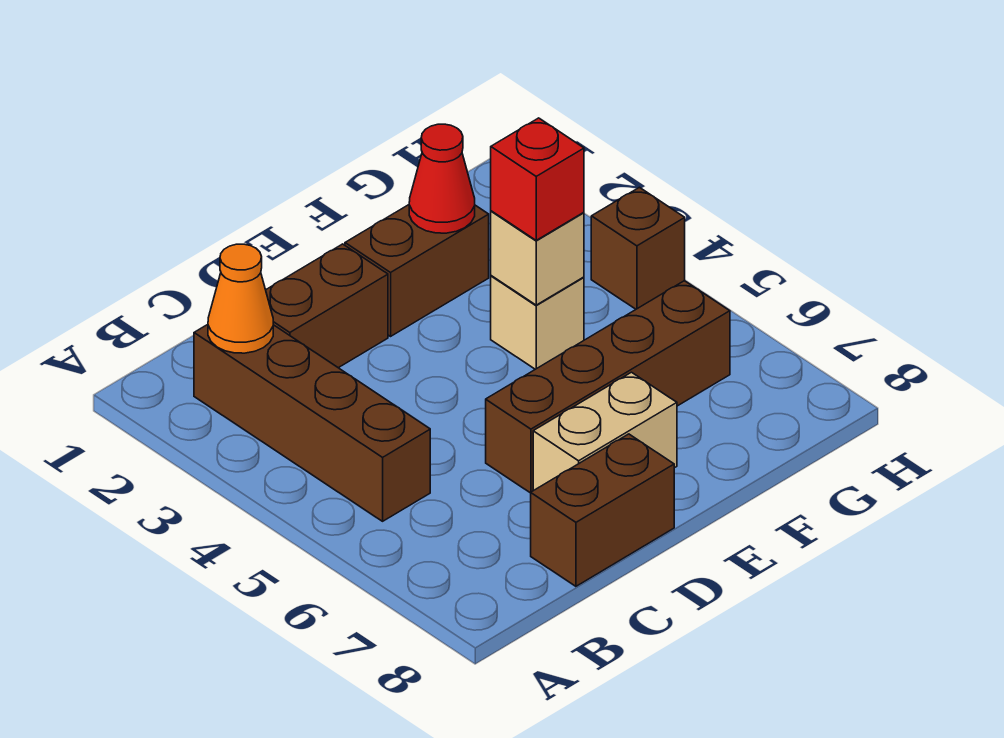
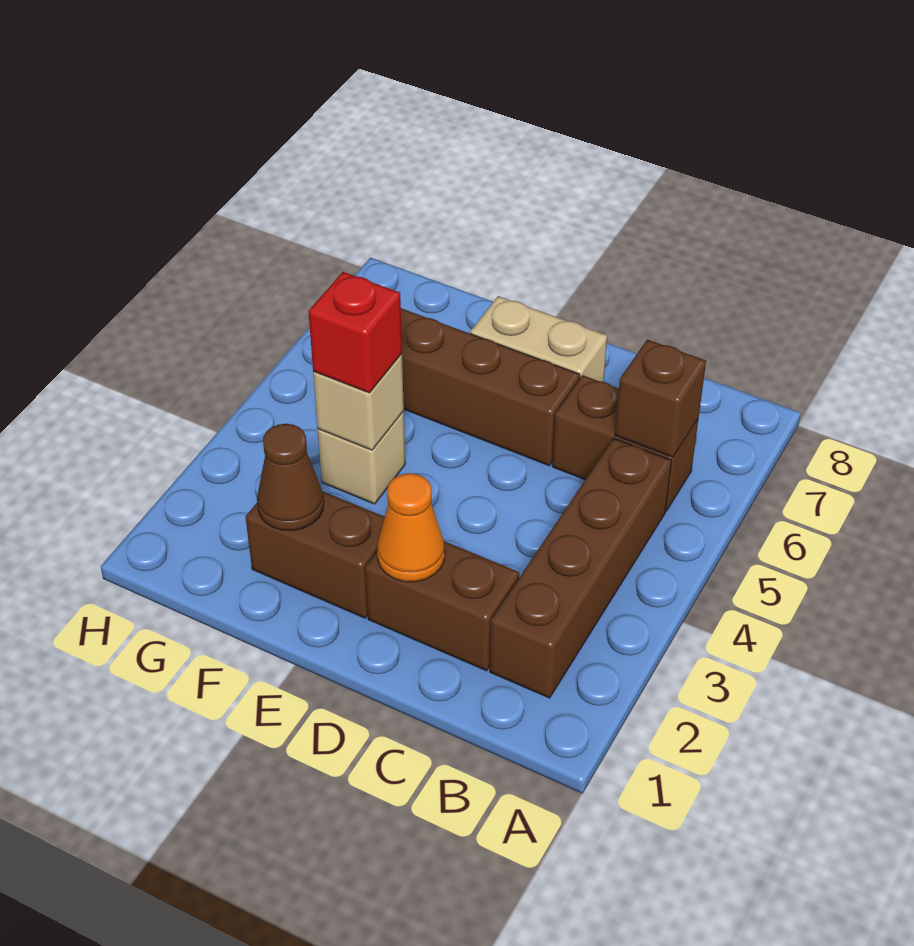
orange cone B2 level 2 -> orange cone D2 level 2
brown brick C8:D8 level 1 -> brown brick B6:C6 level 1
red cone F2 level 2 -> brown cone F2 level 2
brown brick H4 level 1 -> brown brick B6 level 2

